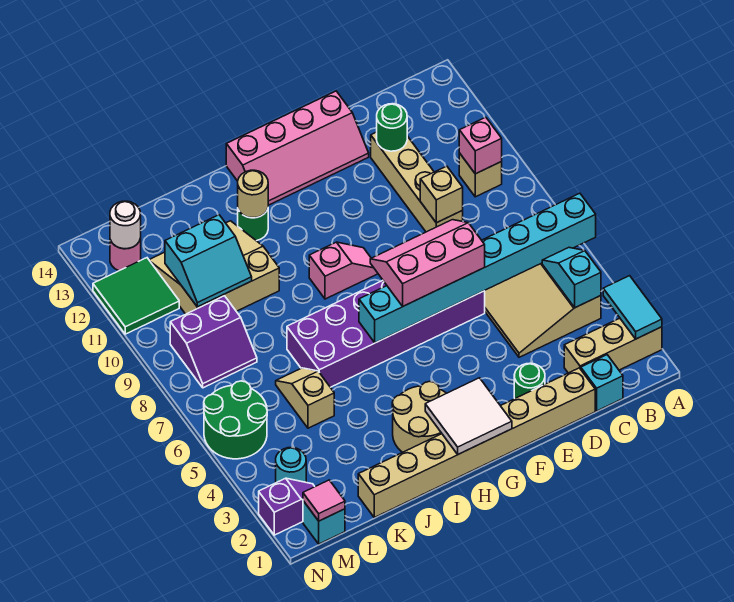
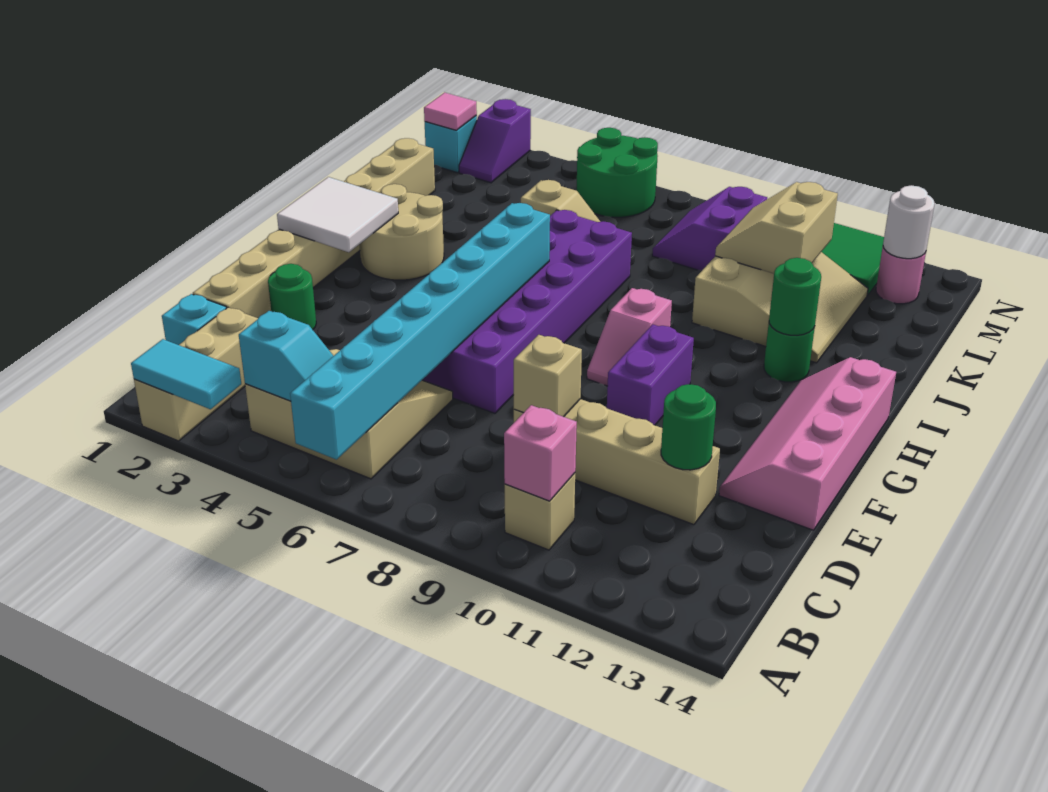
pink slope E6:G7 level 3 top 6 -> none
none -> purple brick F10:G10 level 1
tan round brick I12 level 2 -> green round brick I12 level 2
cyan slope K10:L11 level 2 top 11 -> tan slope K10:L11 level 2 top 11
cyan round brick M3 level 1 -> none

